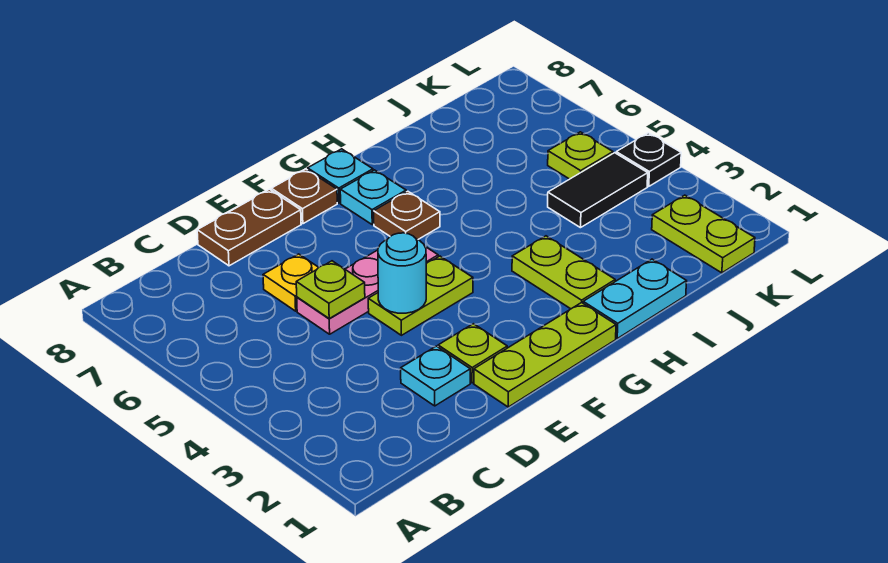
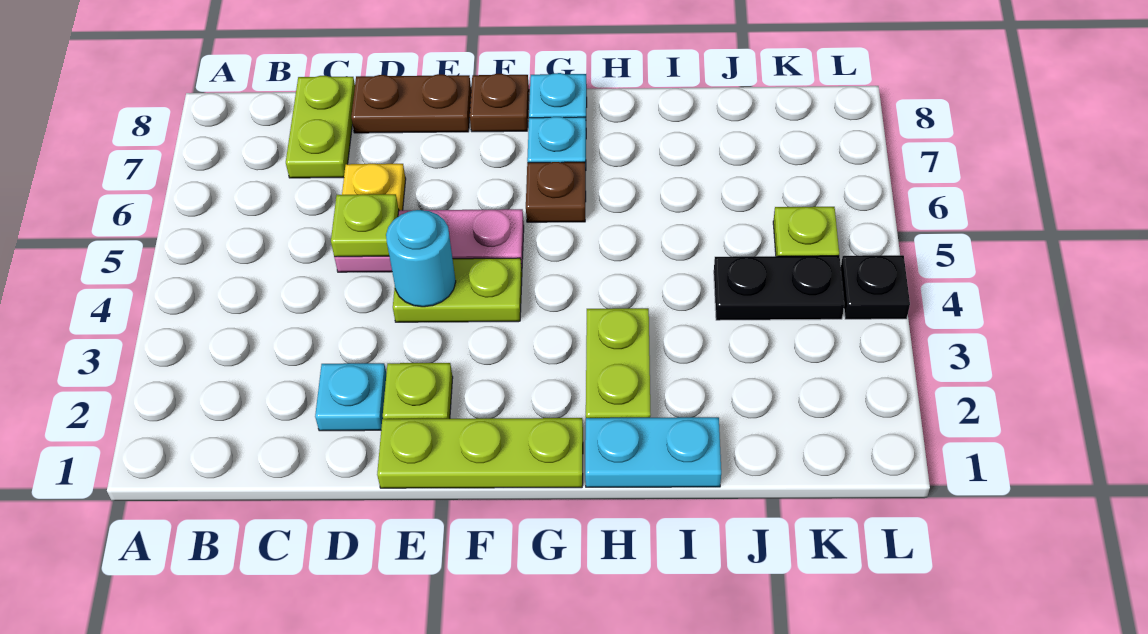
black tile J4:K4 level 1 -> black plate J4:K4 level 1
lime plate K1:K2 level 1 -> lime plate C7:C8 level 1

